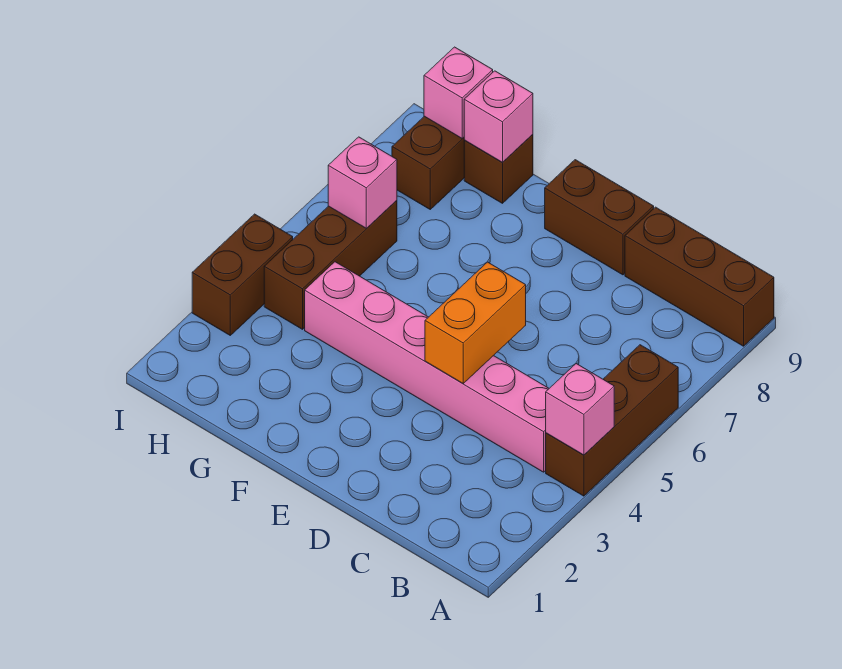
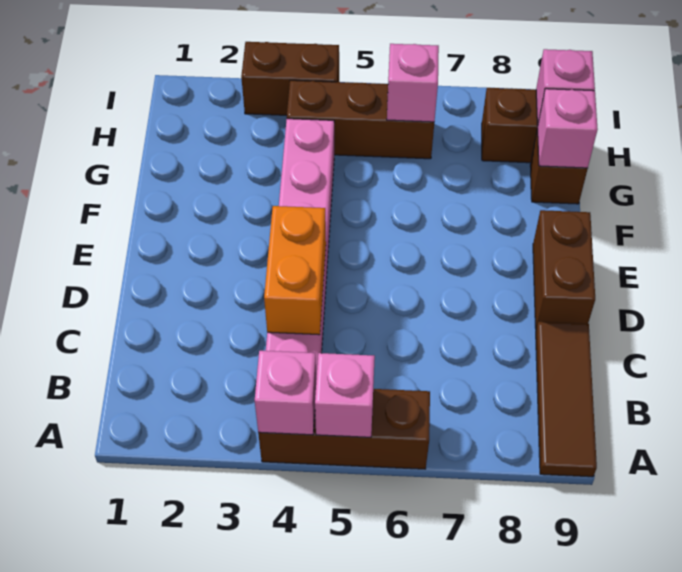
none -> pink brick A5 level 2
brown brick A9:C9 level 1 -> brown tile A9:C9 level 1
orange brick D4:D5 level 2 -> orange brick C4:D4 level 2

